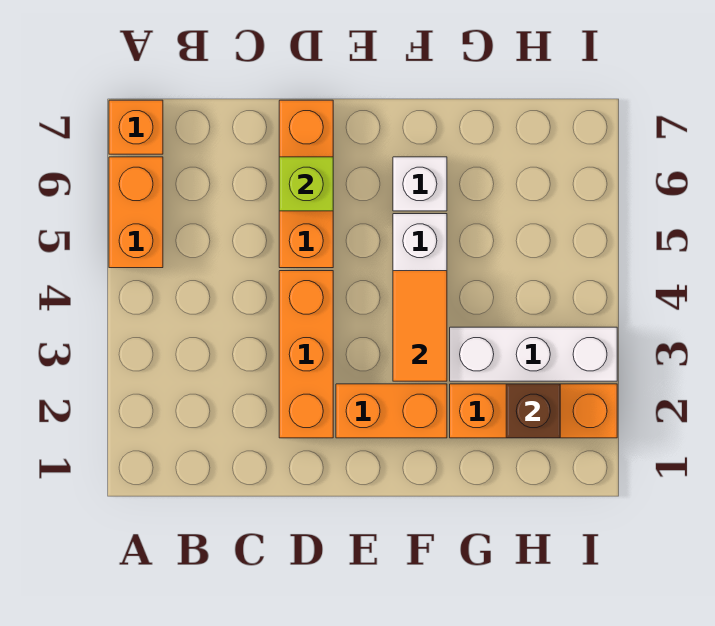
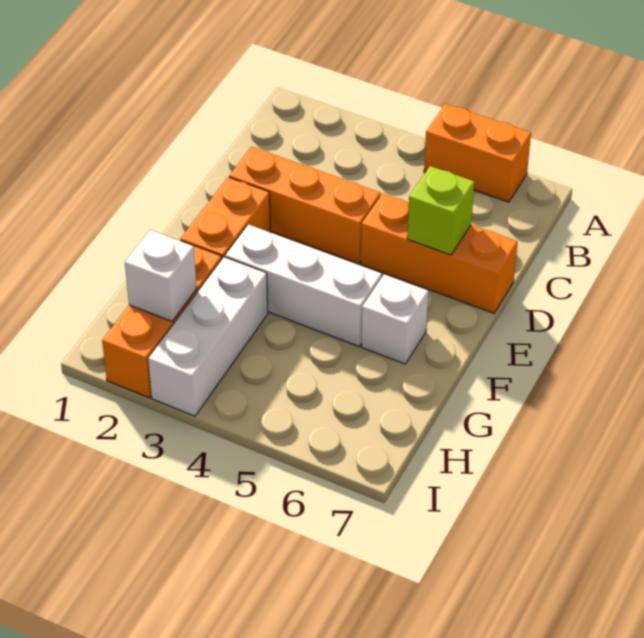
orange brick A7 level 1 -> none
orange tile F3:F4 level 2 -> none
brown brick H2 level 2 -> white brick H2 level 2

